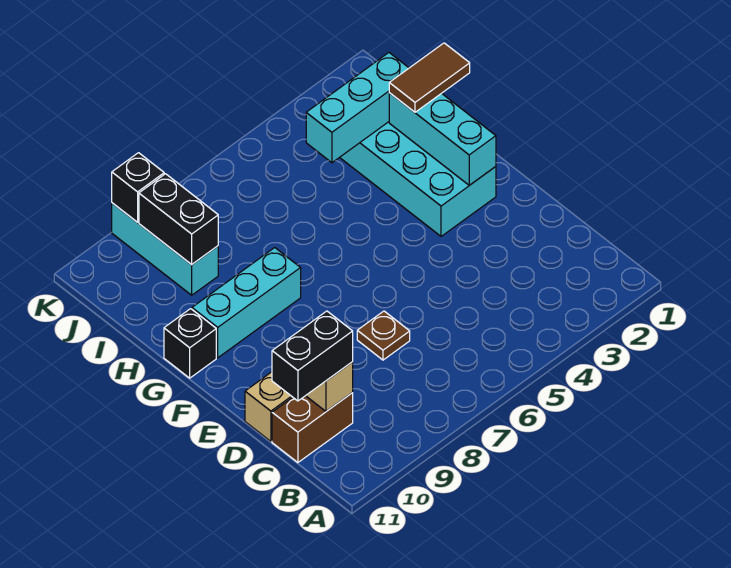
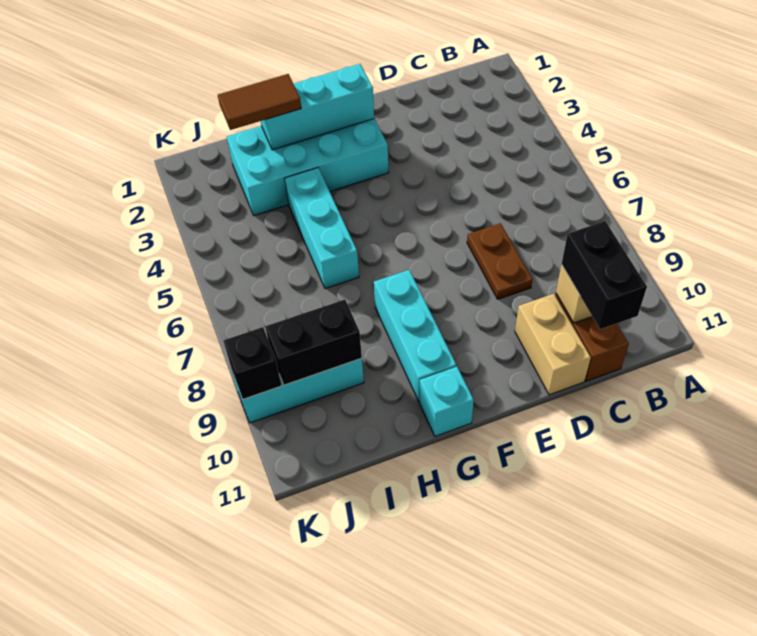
brown plate D7 level 1 -> brown plate D7:D8 level 1
black brick G11 level 1 -> cyan brick G11 level 1
brown tile H1:H2 level 3 -> brown tile H2:I2 level 3
cyan brick I2:I4 level 2 -> cyan brick H4:H6 level 1

